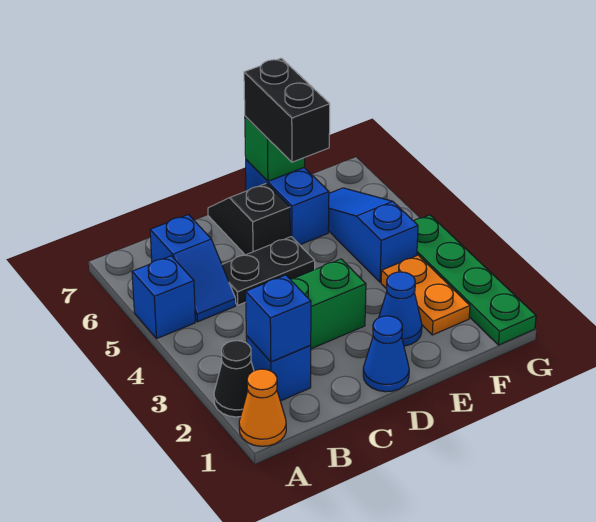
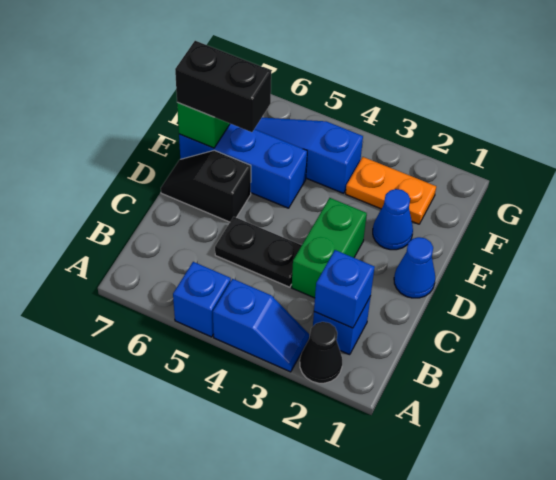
orange cone A1 level 1 -> none
blue slope B5:B6 level 1 top 6 -> blue slope A3:A4 level 1 top 4
black plate C5:D5 level 1 -> black plate C4:C5 level 1
blue brick E6:E7 level 1 -> blue brick E5:E7 level 1
green plate G1:G4 level 1 -> none

